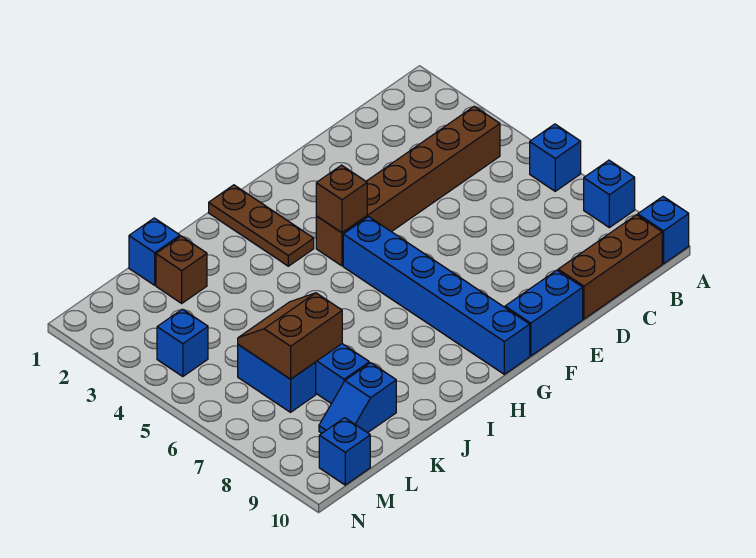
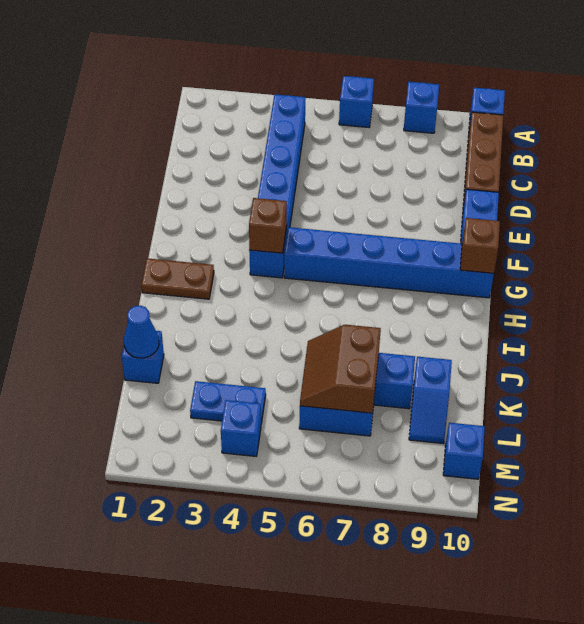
brown brick B4:G4 level 1 -> blue brick B4:G4 level 1
brown plate H1:H3 level 1 -> brown plate H1:H2 level 1
none -> blue cone K1 level 2
brown brick K2 level 1 -> brown brick G10 level 2
none -> blue plate L3:L4 level 1

